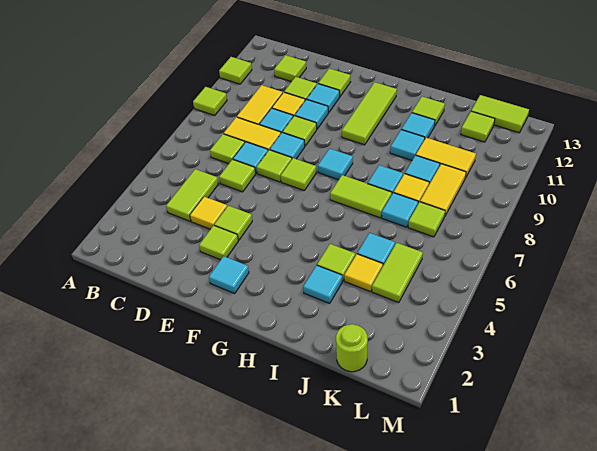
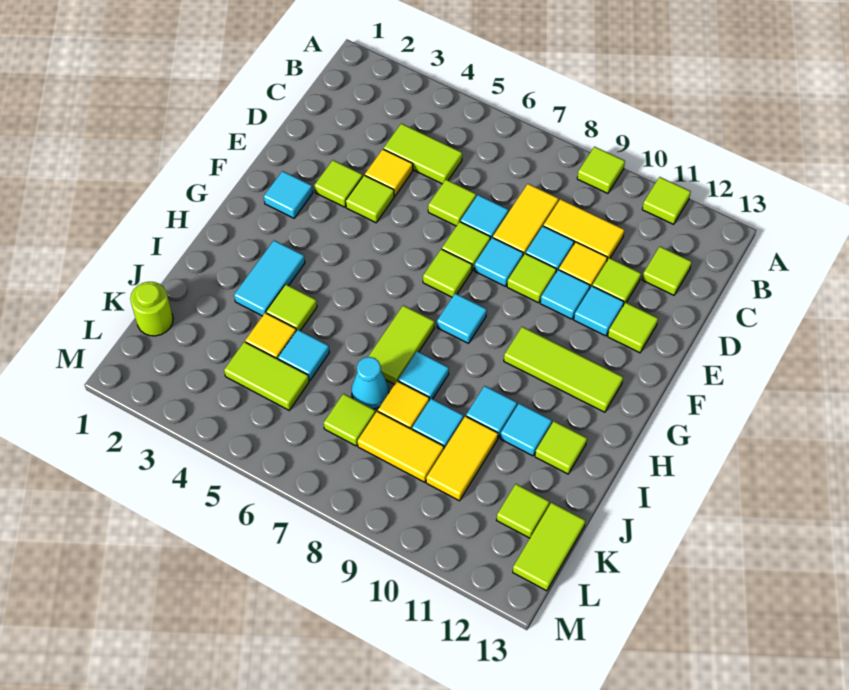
lime tile C7 level 1 -> none
cyan tile I3 level 1 -> cyan tile H3:I3 level 1
cyan tile J7 level 1 -> cyan cone J7 level 1

